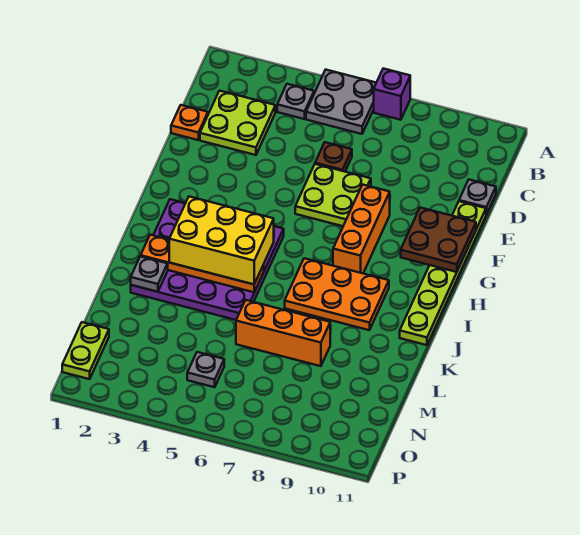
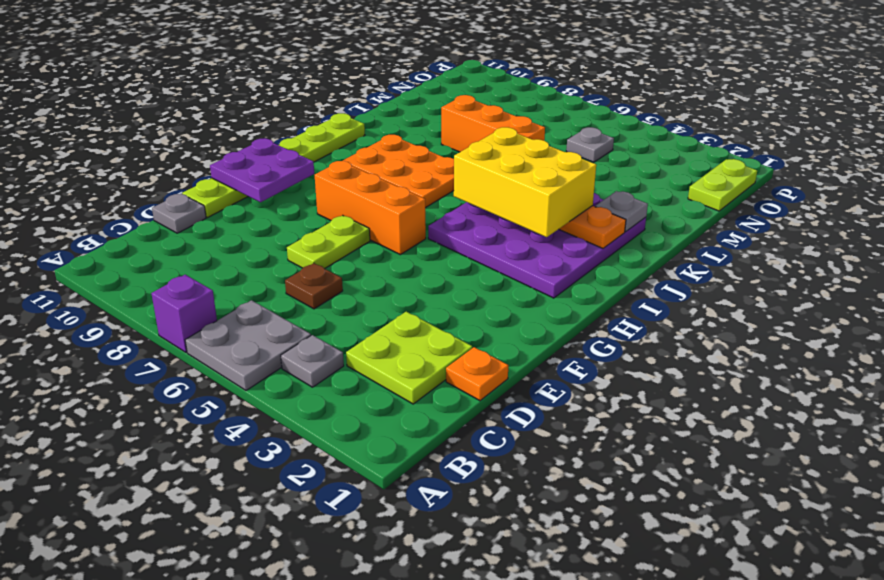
lime plate E6:F7 level 1 -> lime plate E7:F7 level 1
orange brick F8:H8 level 1 -> orange brick G6:G8 level 1
brown plate F10:G11 level 2 -> purple plate F10:G11 level 2

